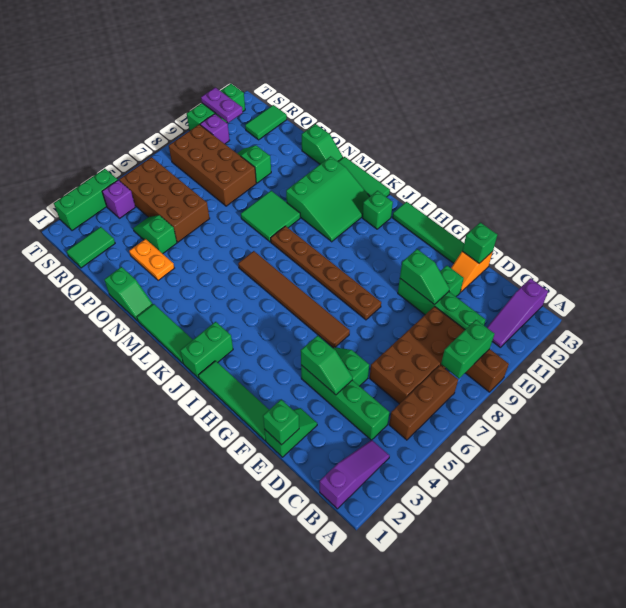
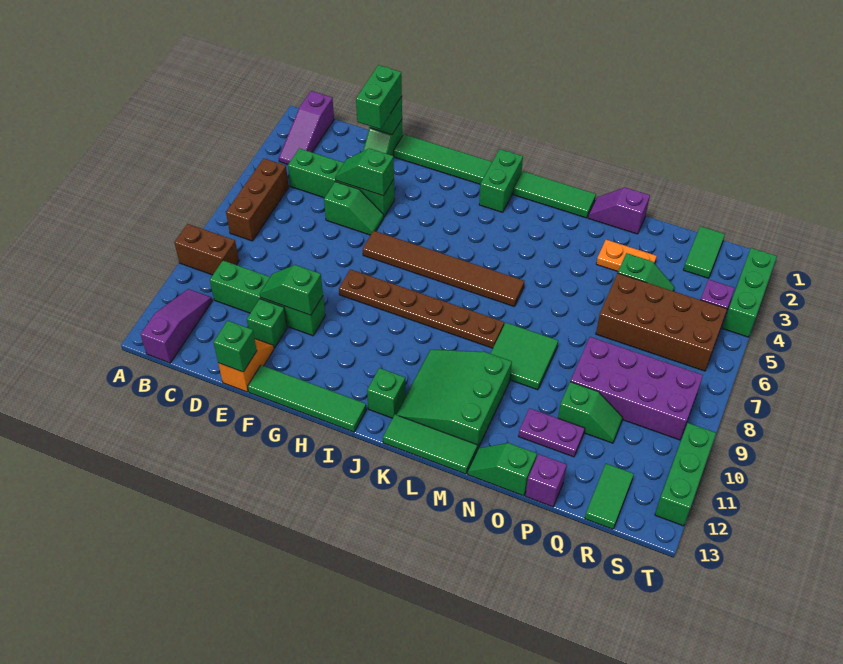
green brick B8:B9 level 2 -> green brick E1:E2 level 3
brown brick C6:D9 level 1 -> none
green slope N1:O1 level 1 top O -> purple slope N1:O1 level 1 top O
brown brick P8:S9 level 1 -> purple brick P8:S9 level 1
purple brick S10 level 1 -> purple brick P13 level 1
purple plate S11:T11 level 2 -> purple plate O11:P11 level 1

